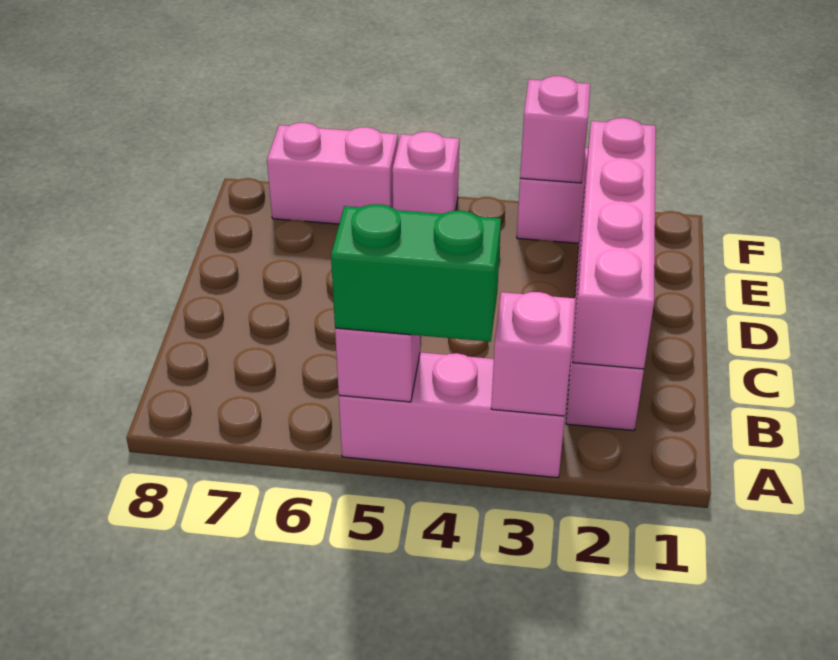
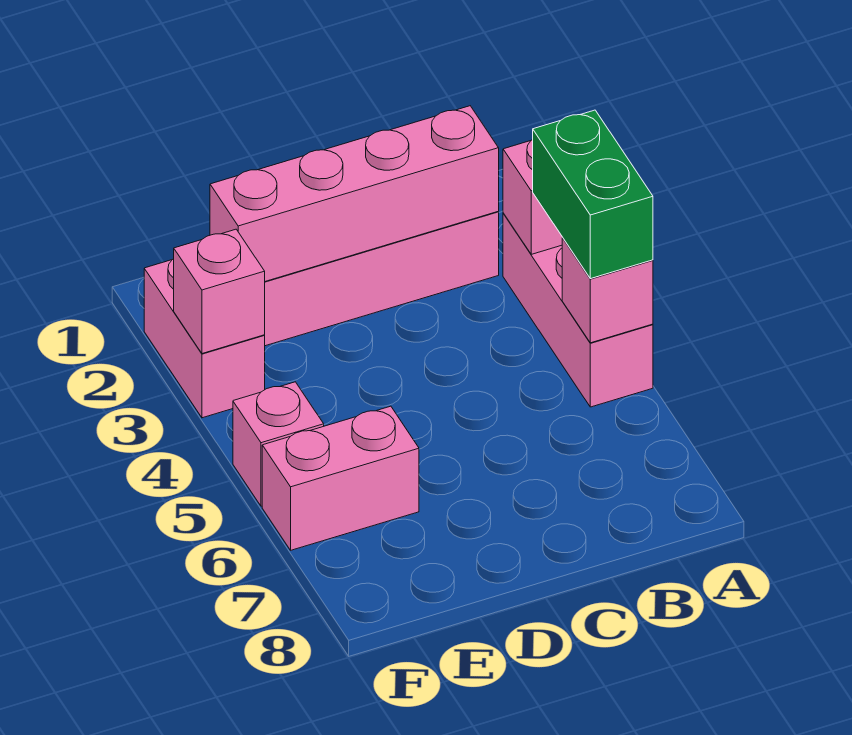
pink brick F6:F7 level 1 -> pink brick E6:F6 level 1

